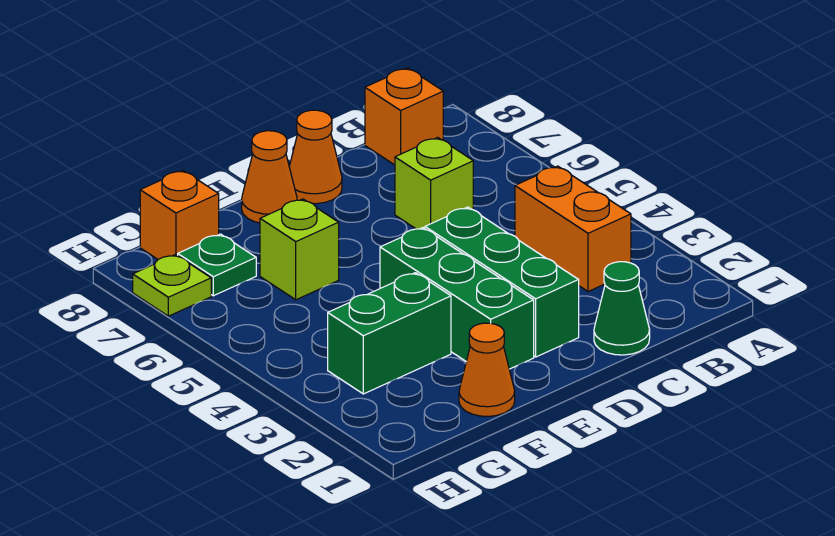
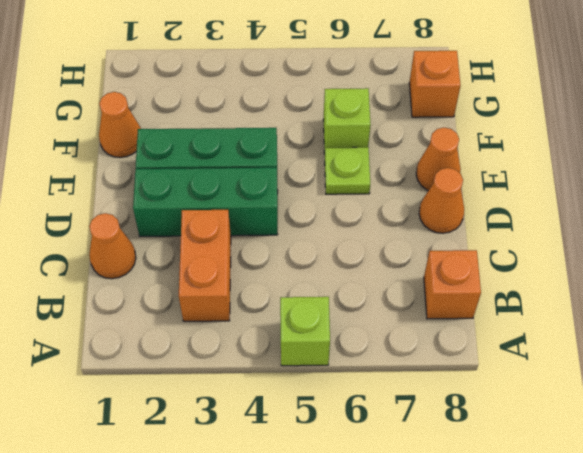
orange brick B3:B4 level 1 -> orange brick B3:C3 level 1
green cone C1 level 1 -> orange cone C1 level 1
lime brick C6 level 1 -> lime brick A5 level 1
green brick F3:G3 level 1 -> none
green plate G7 level 1 -> none
lime plate H7 level 1 -> lime plate E6 level 1

